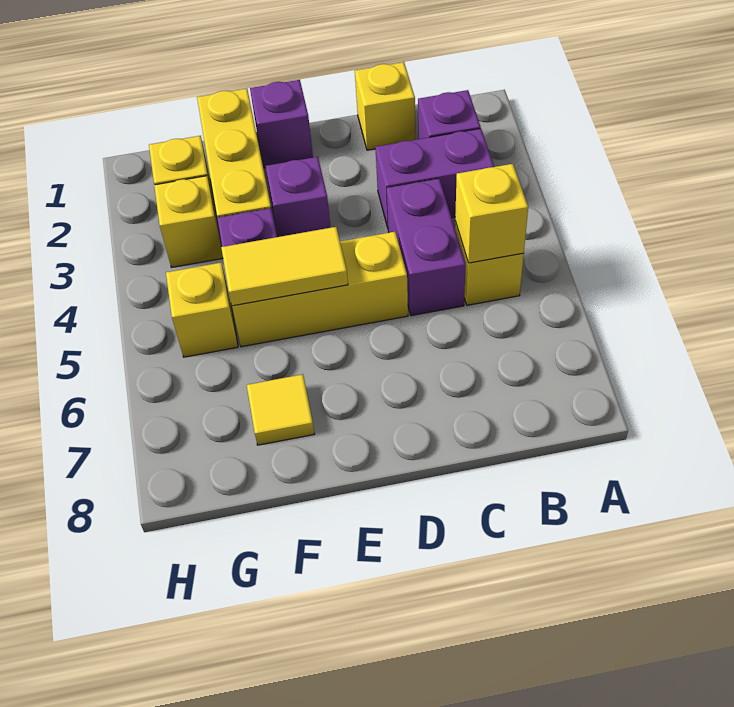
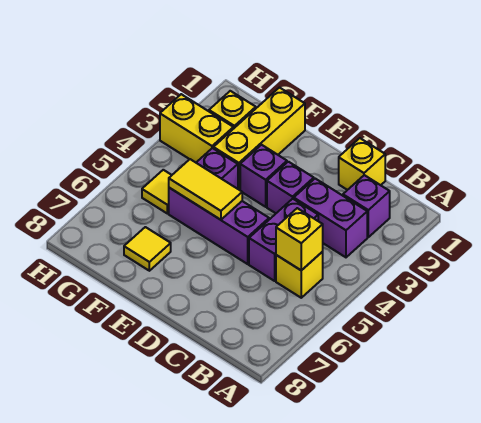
yellow brick D5:F5 level 1 -> purple brick D5:F5 level 1
purple brick E1 level 1 -> purple brick D3 level 1
yellow brick G3 level 1 -> yellow brick G3:H3 level 1
yellow brick G5 level 1 -> yellow tile G5 level 1

